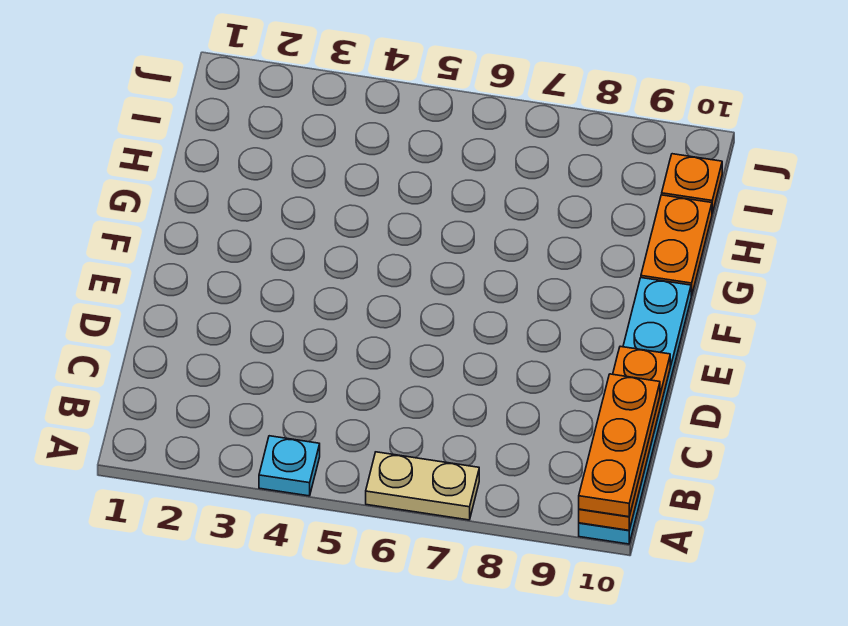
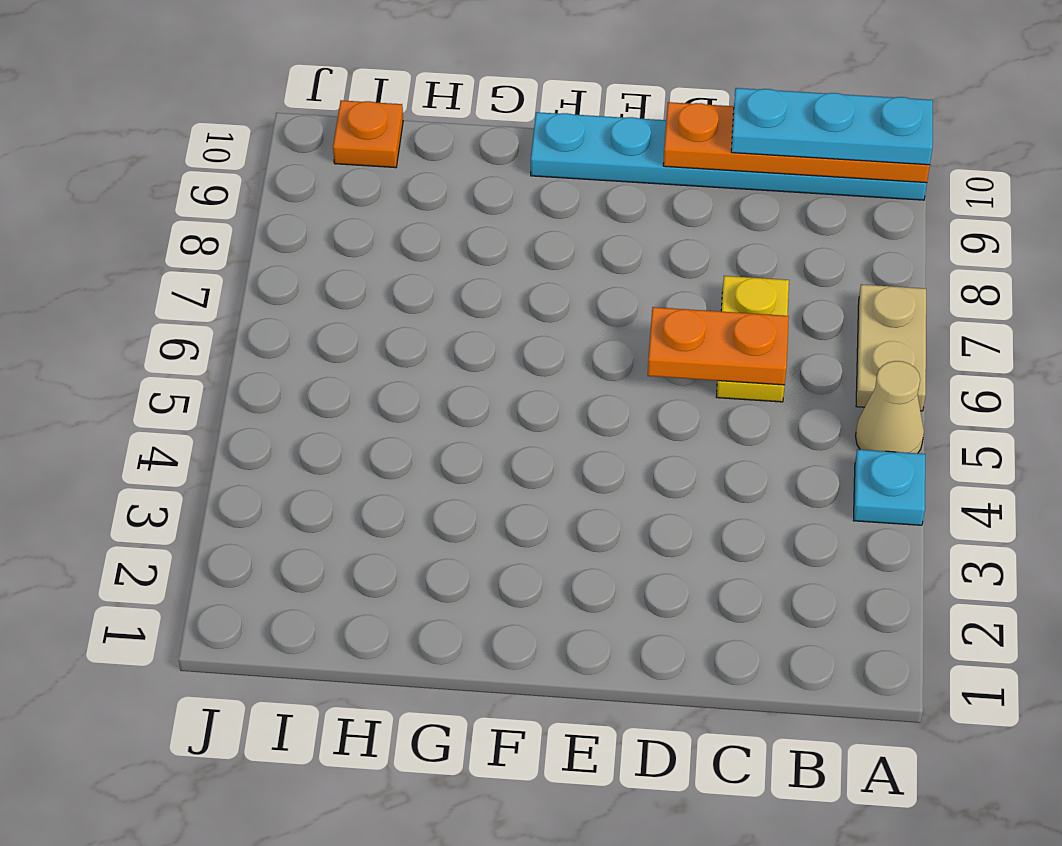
none -> tan cone A5 level 1
orange plate A10:C10 level 3 -> cyan plate A10:C10 level 3
none -> yellow plate C6:C7 level 1
orange plate G10:H10 level 1 -> orange plate C6:D6 level 2

